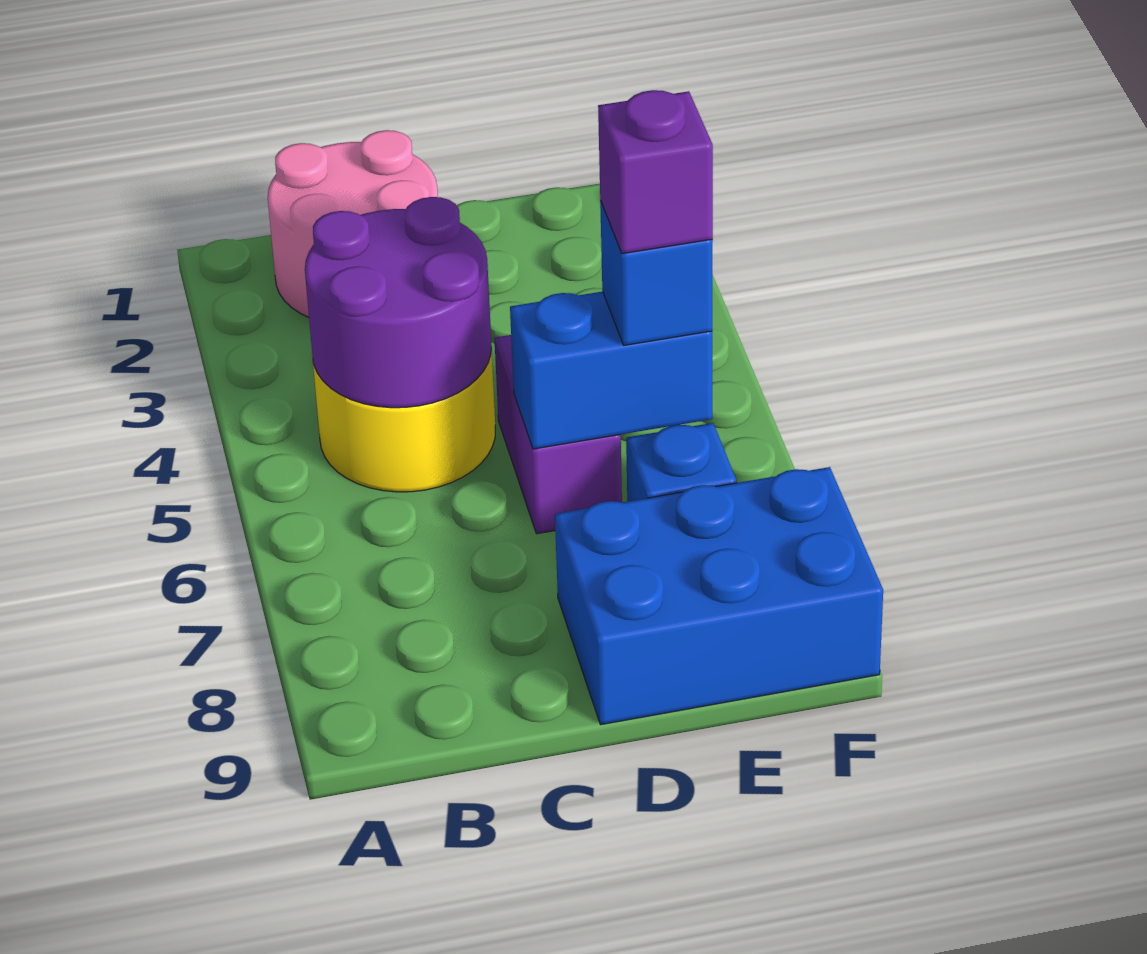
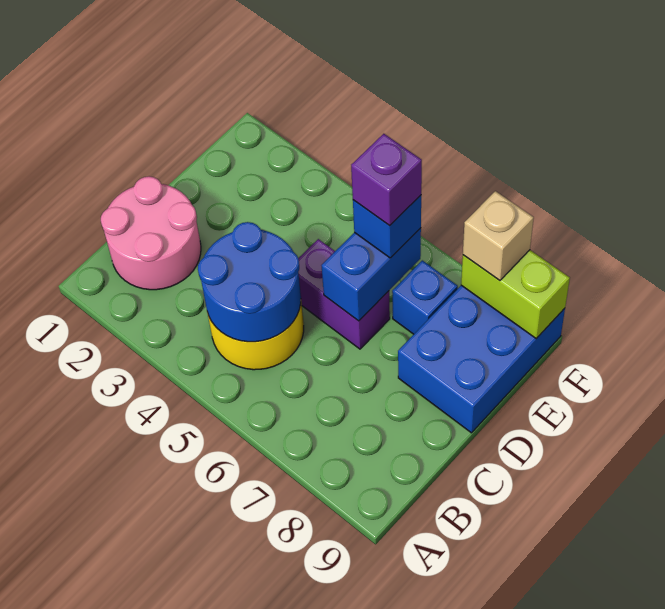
purple round brick B4:C5 level 2 -> blue round brick B4:C5 level 2
none -> lime brick F8:F9 level 2
none -> tan brick F8 level 3

